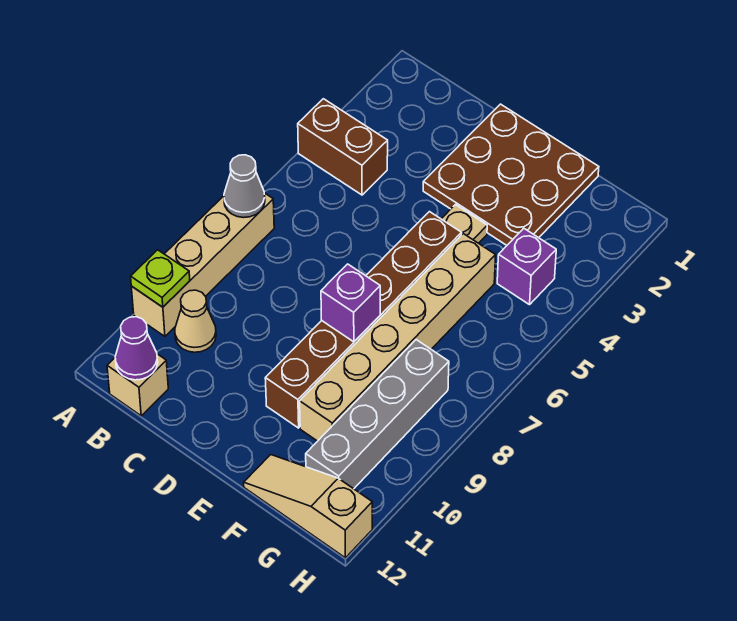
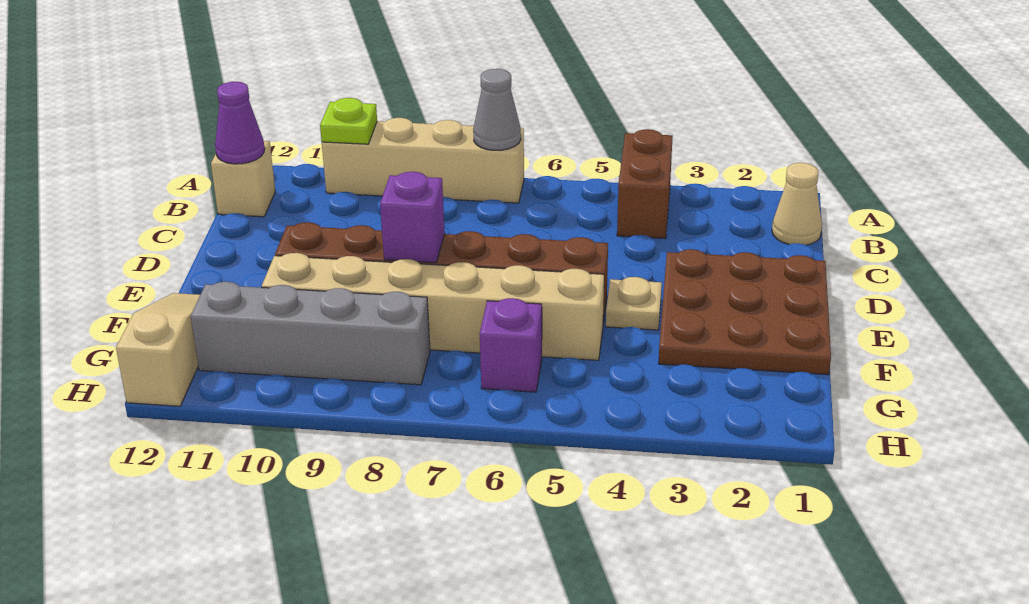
tan cone B10 level 1 -> tan cone B1 level 1
purple brick G4 level 1 -> purple brick G6 level 1

